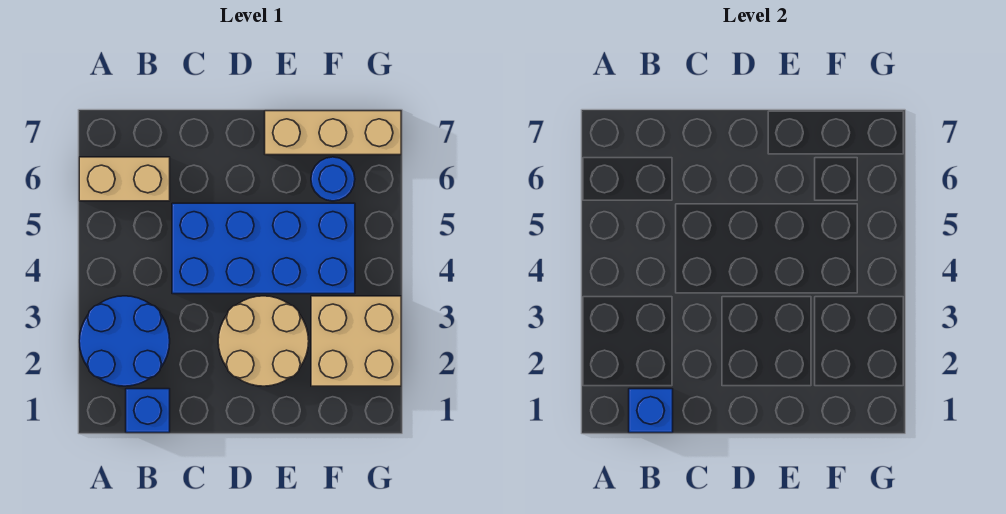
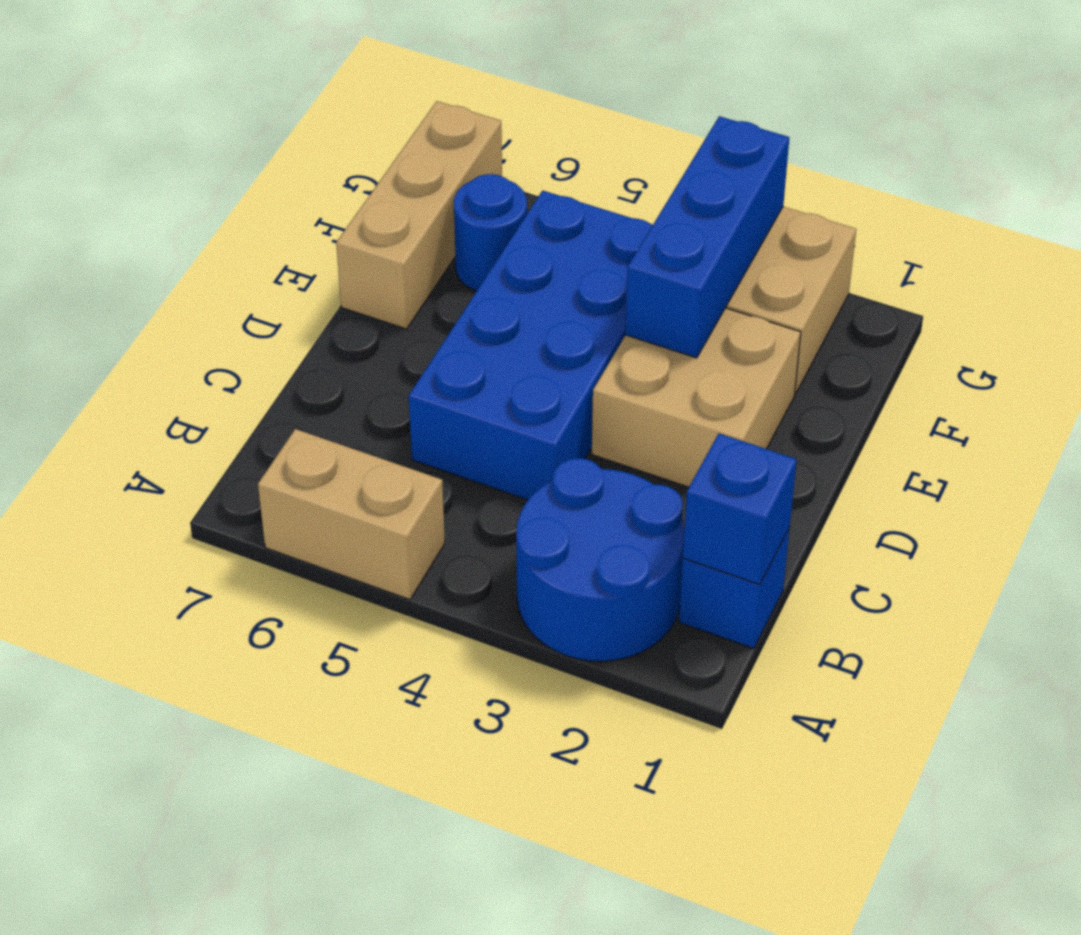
tan brick A6:B6 level 1 -> tan brick A5:A6 level 1
tan round brick D2:E3 level 1 -> tan brick D2:E3 level 1
none -> blue brick E3:G3 level 2

